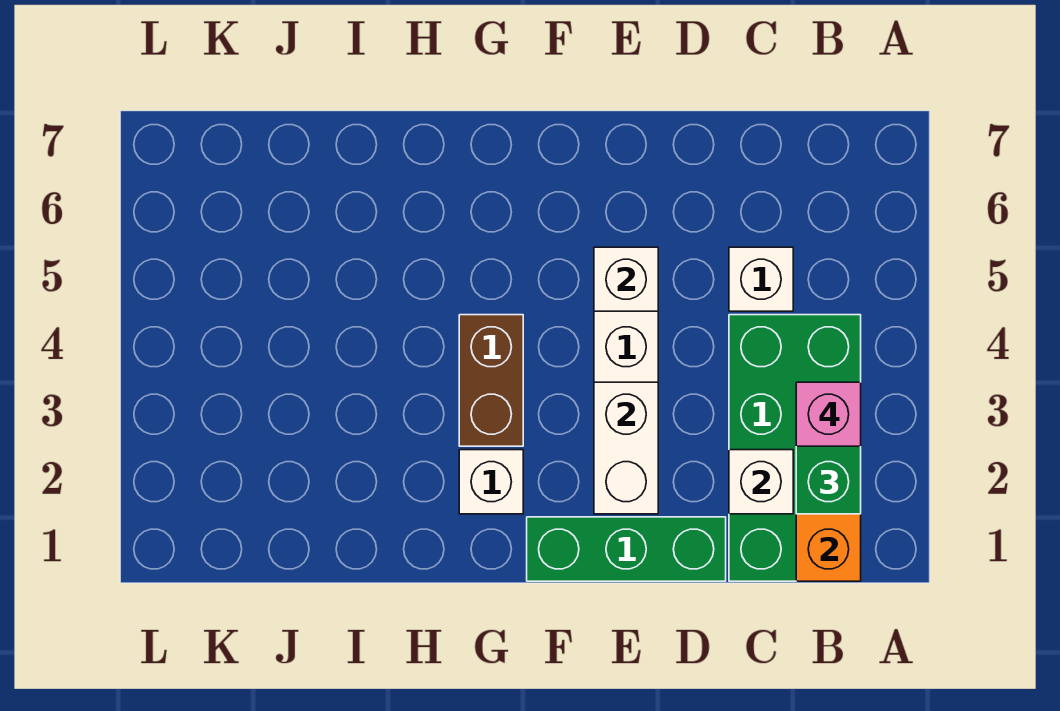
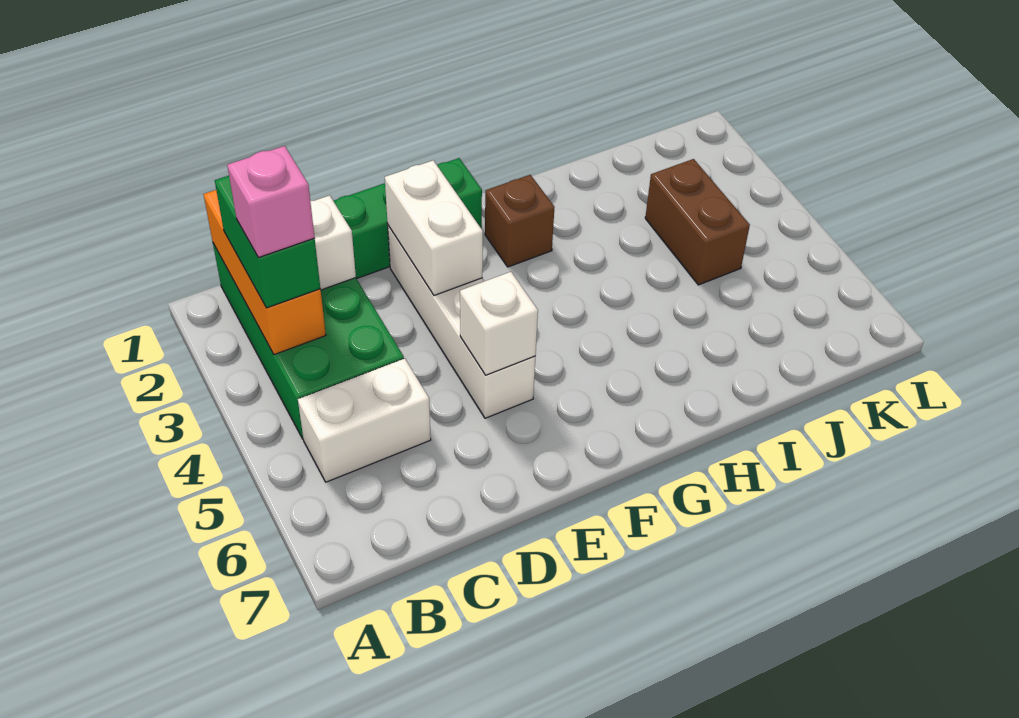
white brick C5 level 1 -> white brick B5:C5 level 1
white brick G2 level 1 -> brown brick G2 level 1
brown brick G3:G4 level 1 -> brown brick J3:J4 level 1

